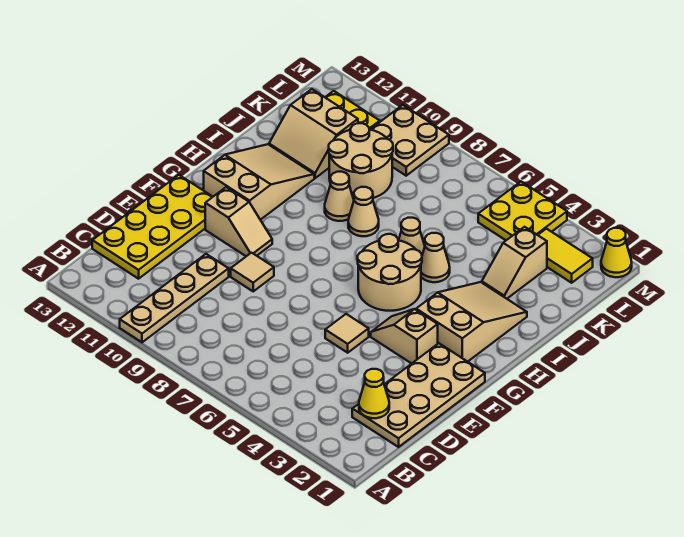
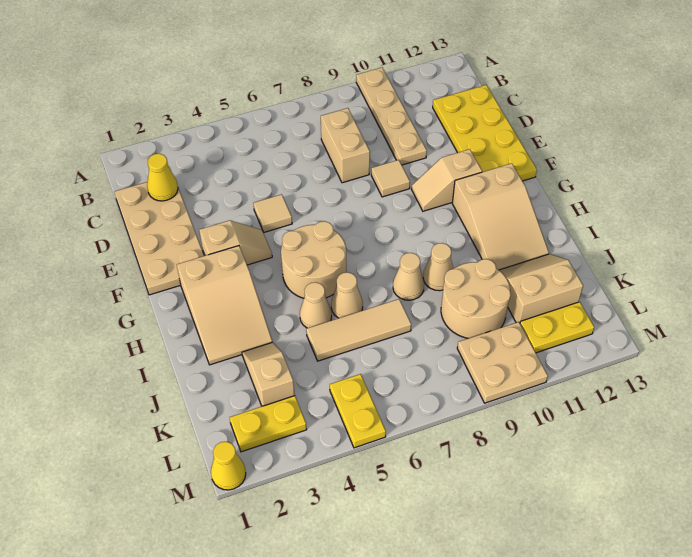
none -> tan brick C8:D8 level 1
none -> tan tile J5:J7 level 1
yellow tile L2:L3 level 1 -> yellow plate L2:L3 level 1
yellow plate L4:M5 level 1 -> yellow plate L5:M5 level 1

